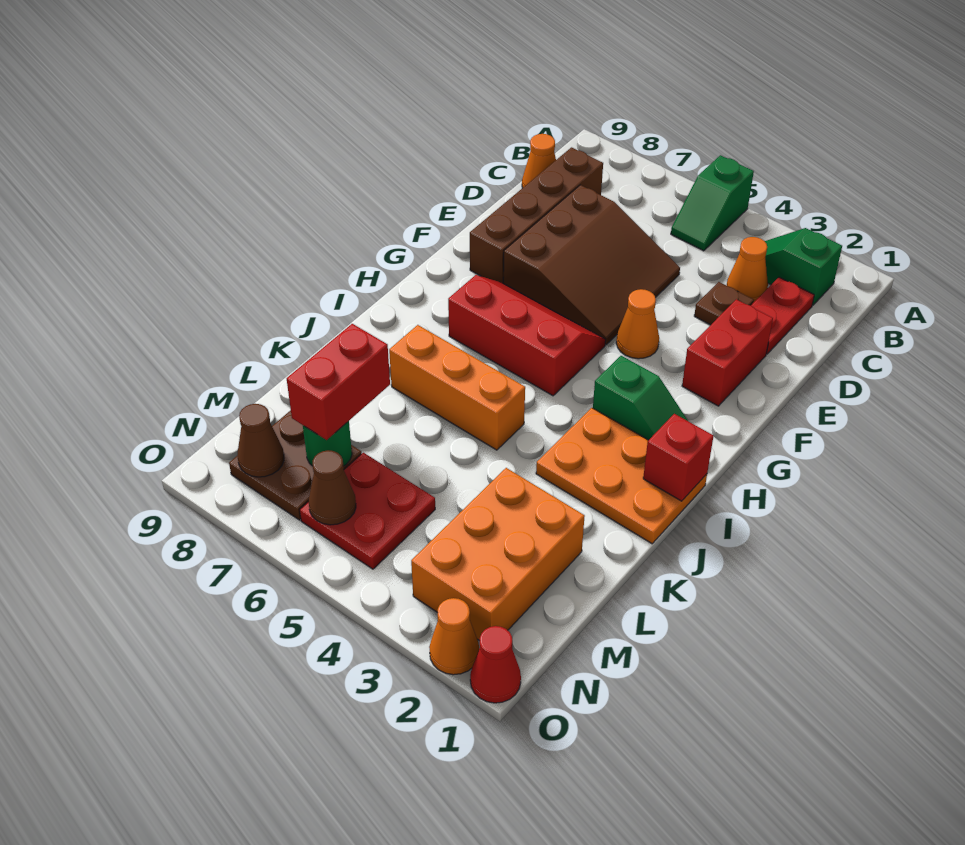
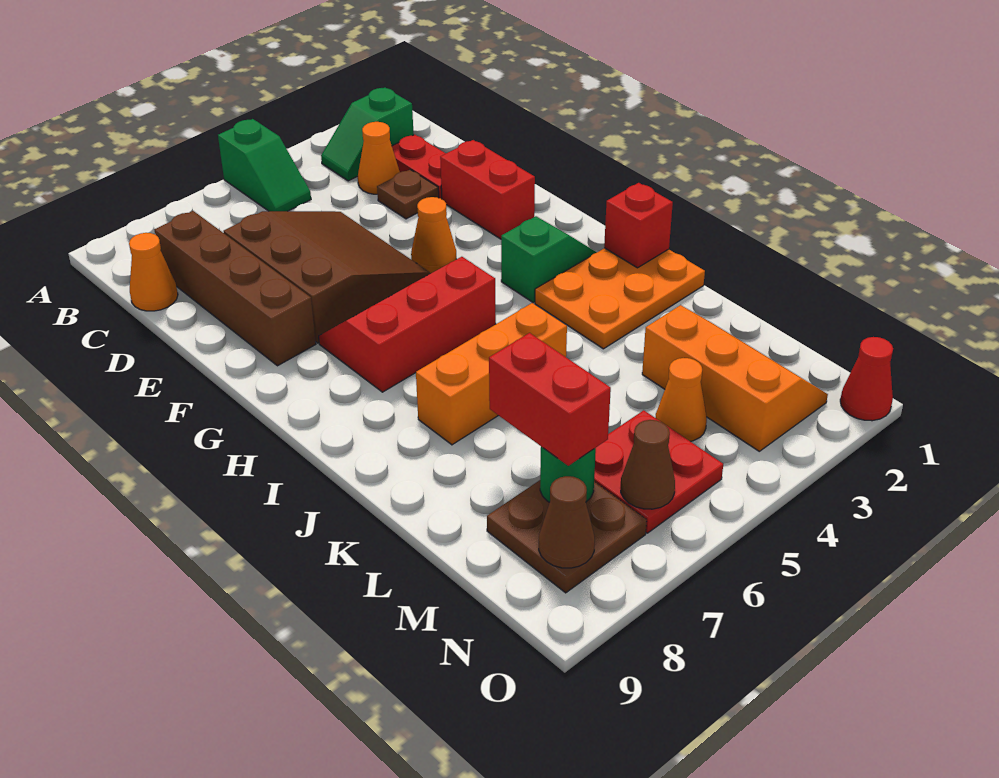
orange brick L2:N3 level 1 -> orange slope L2:N3 level 1 top 3
orange cone O2 level 1 -> orange cone M4 level 1

